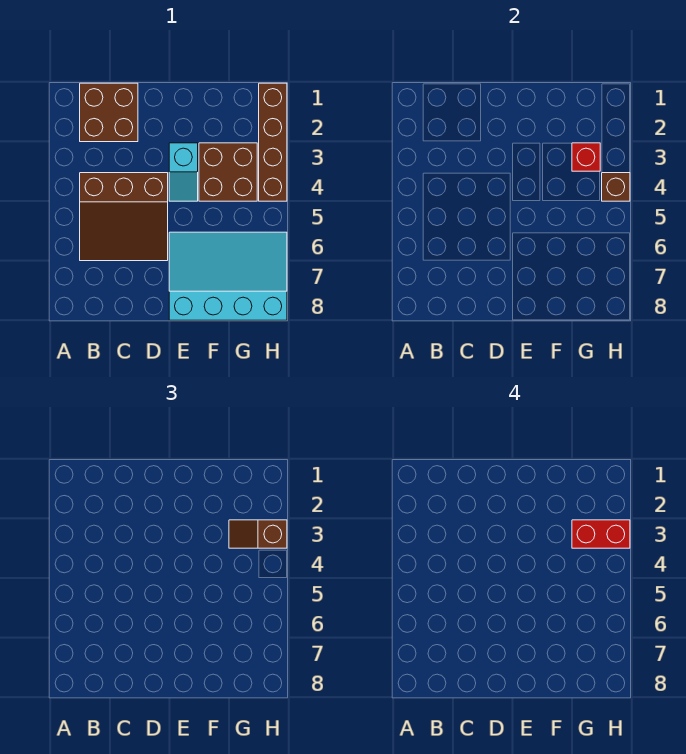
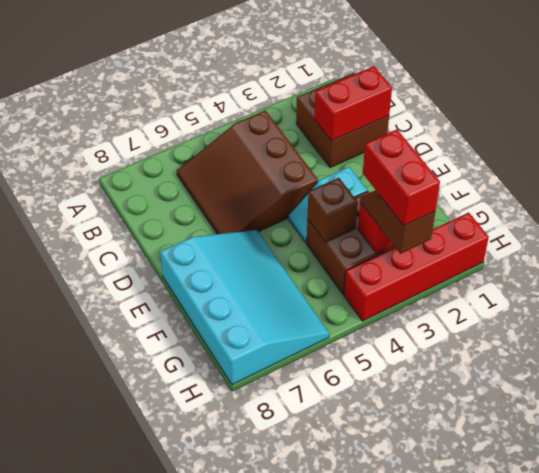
none -> red brick C1:C2 level 2
brown brick H1:H4 level 1 -> red brick H1:H4 level 1
brown brick H4 level 2 -> brown brick F4 level 2

